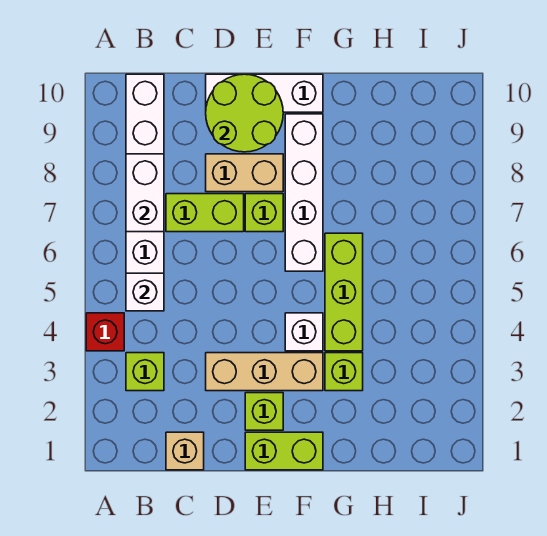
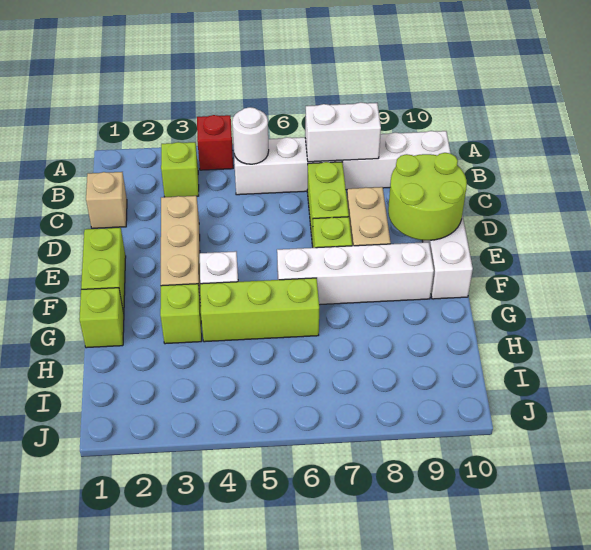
white brick B5 level 2 -> white round brick B5 level 2
lime brick E2 level 1 -> lime brick G1 level 1

